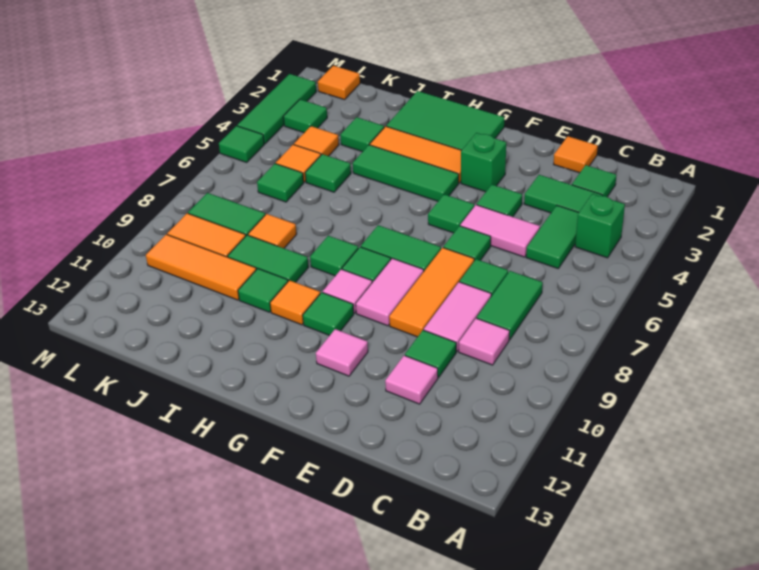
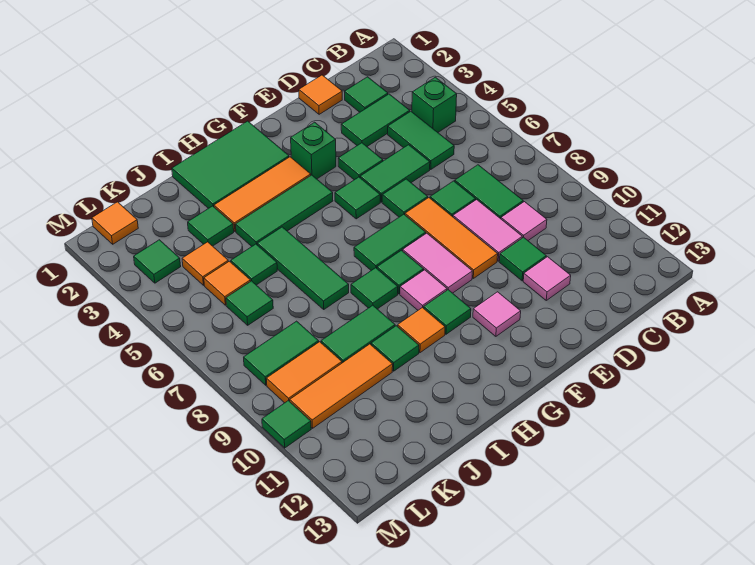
pink tile D5:E5 level 1 -> green tile D5:E5 level 1
orange tile J8 level 1 -> none
green tile M2:M4 level 1 -> green tile I5:I7 level 1
green tile M5 level 1 -> green tile M10 level 1

